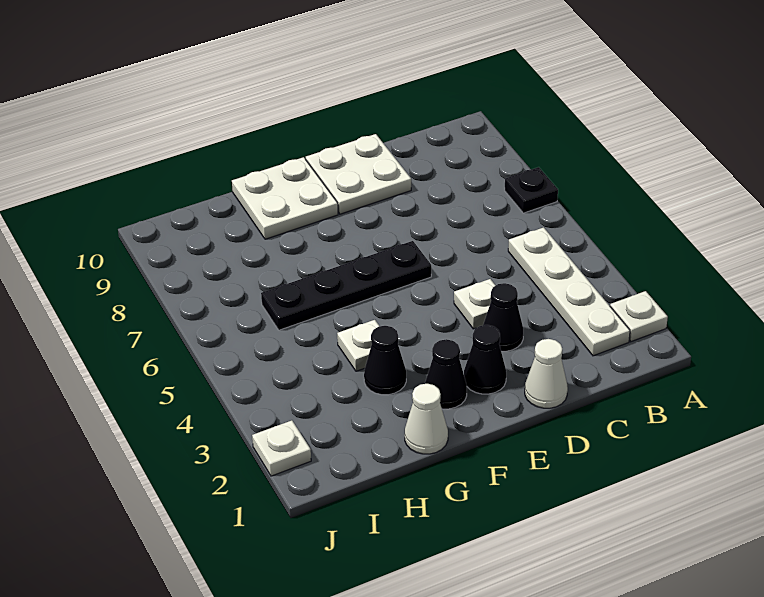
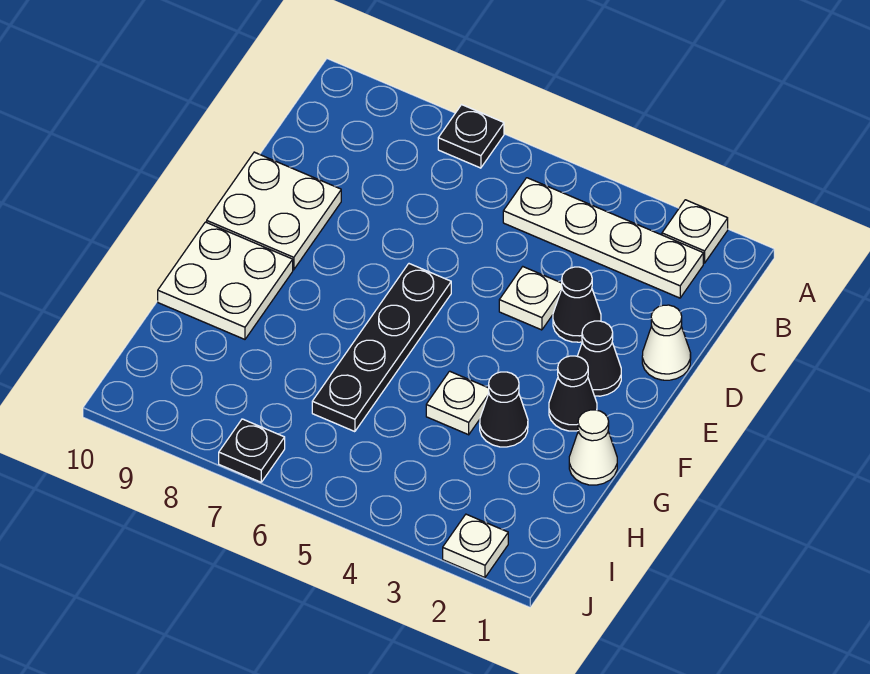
none -> black plate J7 level 1

